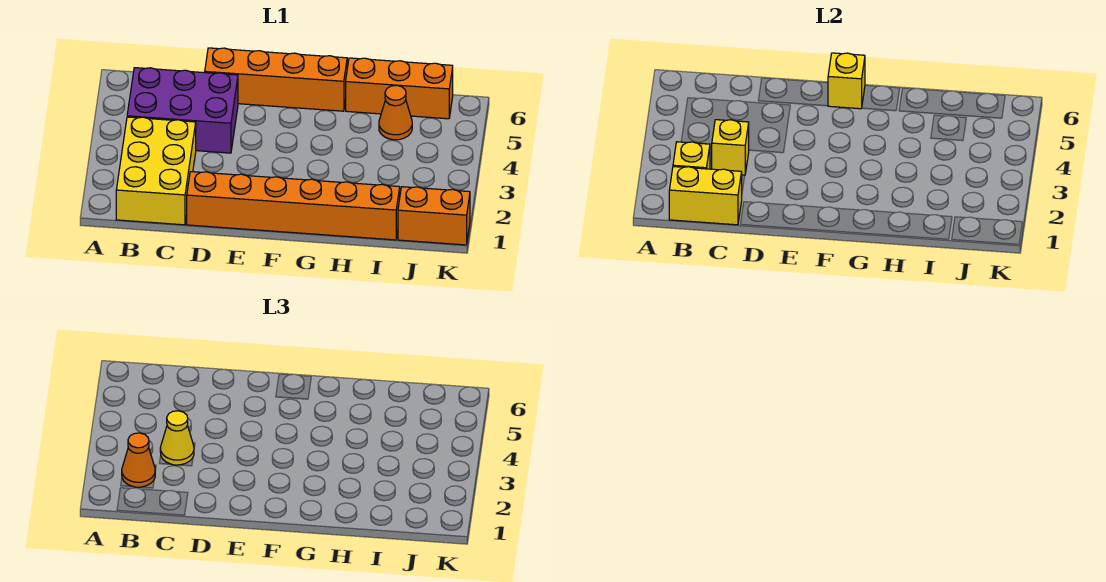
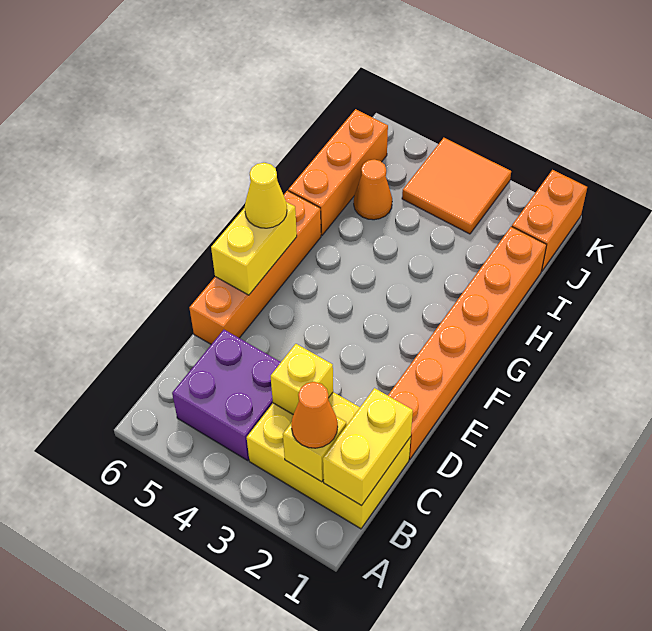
purple brick B4:D5 level 1 -> purple brick B4:C5 level 1
yellow cone C3 level 3 -> yellow cone F6 level 3
yellow brick F6 level 2 -> yellow brick E6:F6 level 2
none -> orange tile J3:K4 level 1

